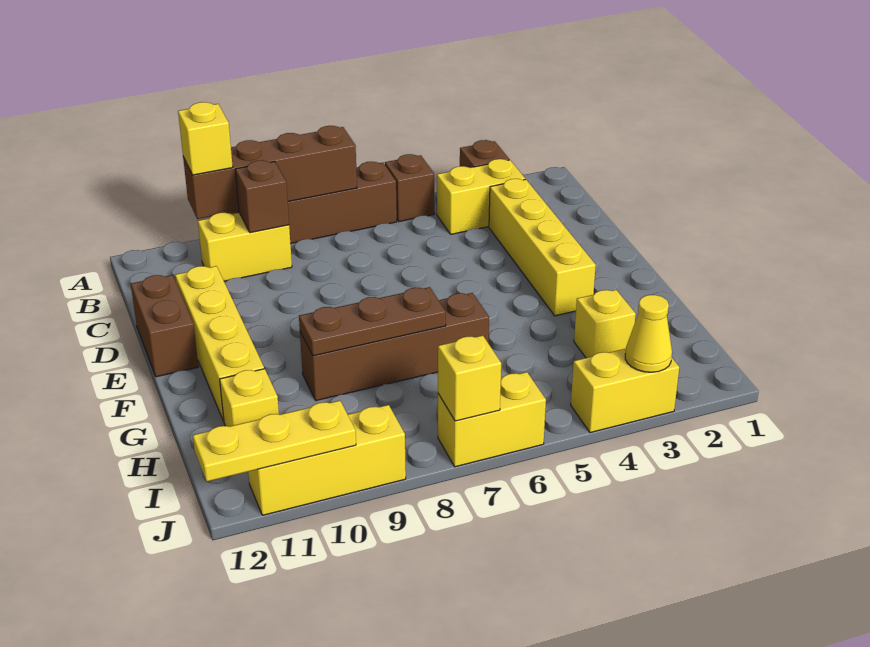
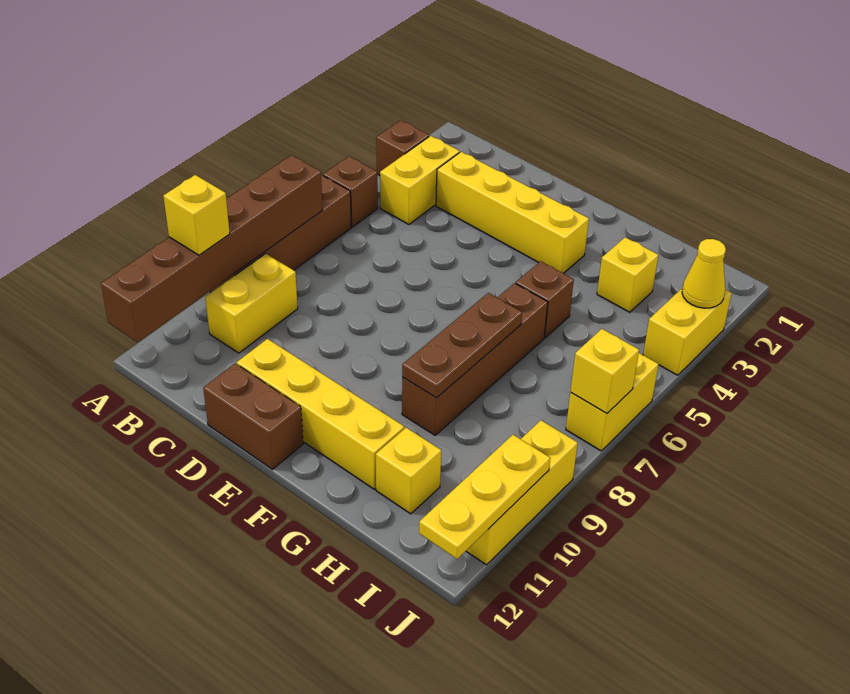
brown brick A7:A10 level 2 -> brown brick A7:A12 level 2
brown brick B9 level 2 -> brown brick G5 level 1

